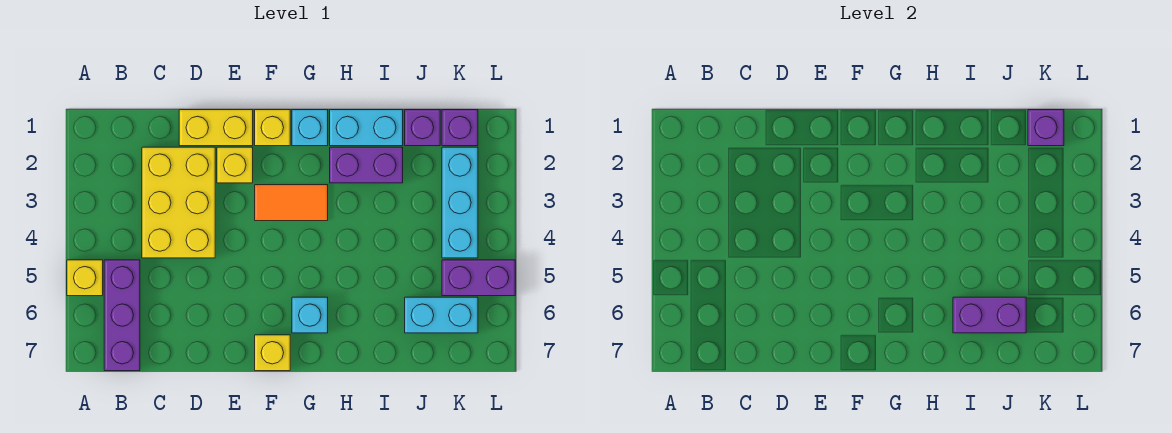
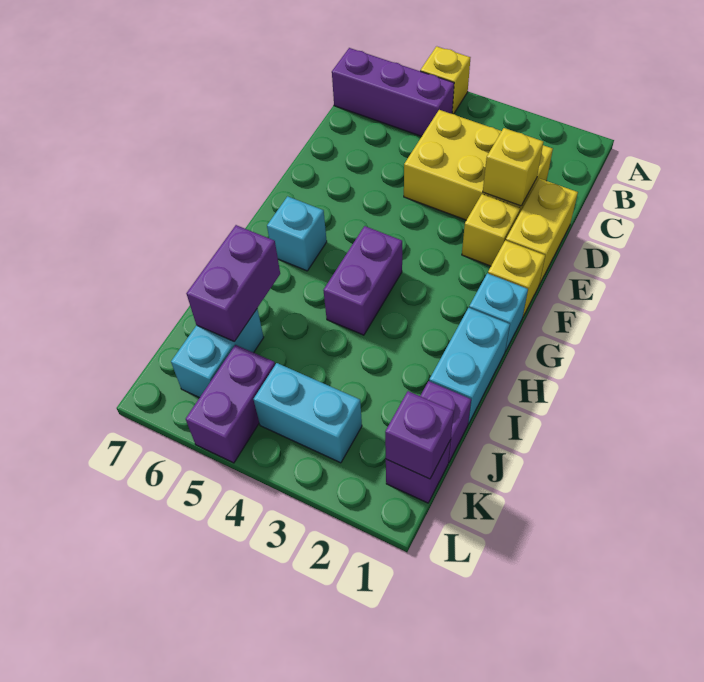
orange tile F3:G3 level 1 -> none
yellow brick F7 level 1 -> yellow brick D2 level 2
purple brick H2:I2 level 1 -> purple brick G4:H4 level 1
cyan brick K2:K4 level 1 -> cyan brick K3:K4 level 1

